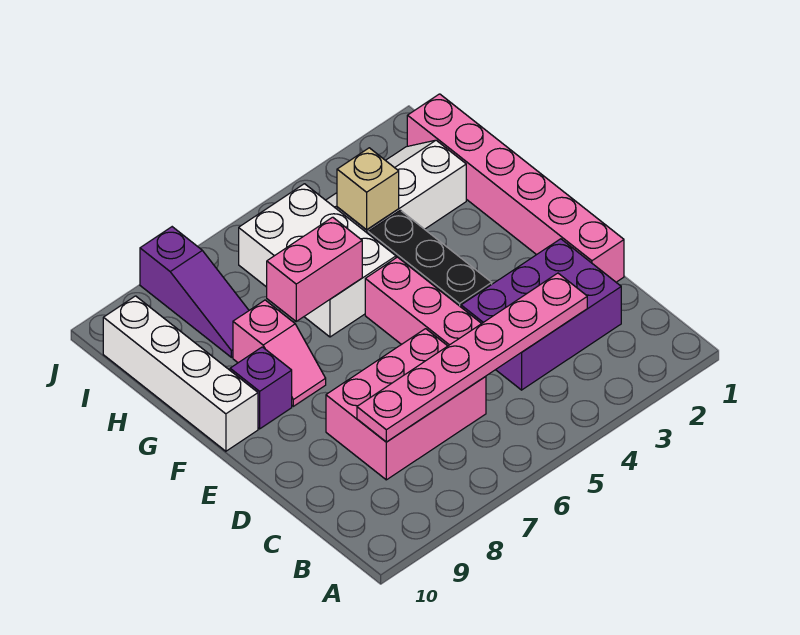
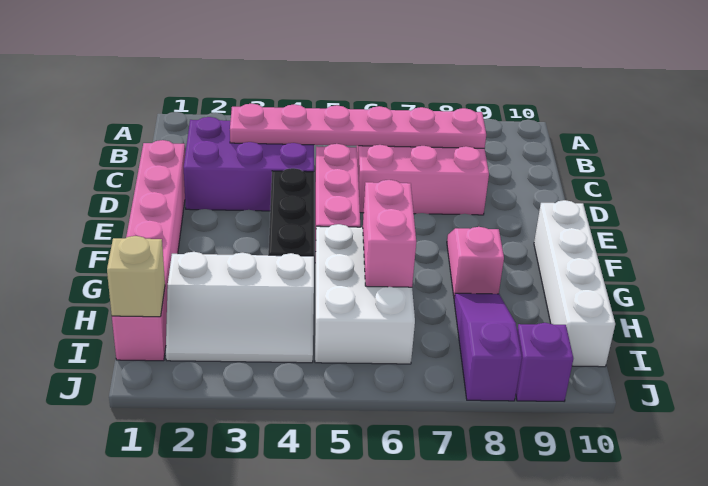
purple brick F9 level 1 -> purple brick J9 level 1
pink brick G6:G7 level 2 -> pink brick G6:H6 level 2
tan brick H4 level 2 -> tan brick I1 level 2

